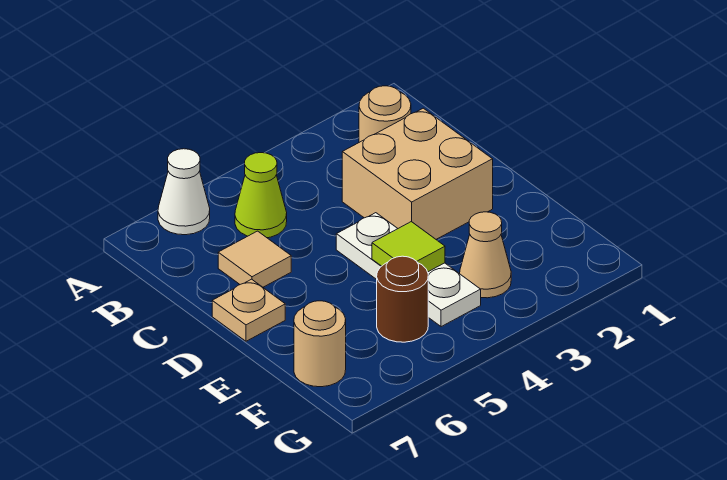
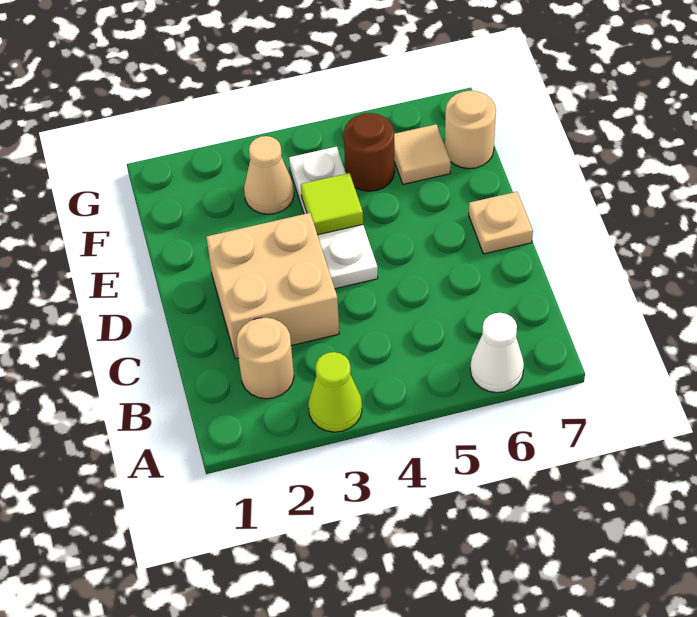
lime cone B5 level 1 -> lime cone A3 level 1
tan tile C6 level 1 -> tan tile F6 level 1

